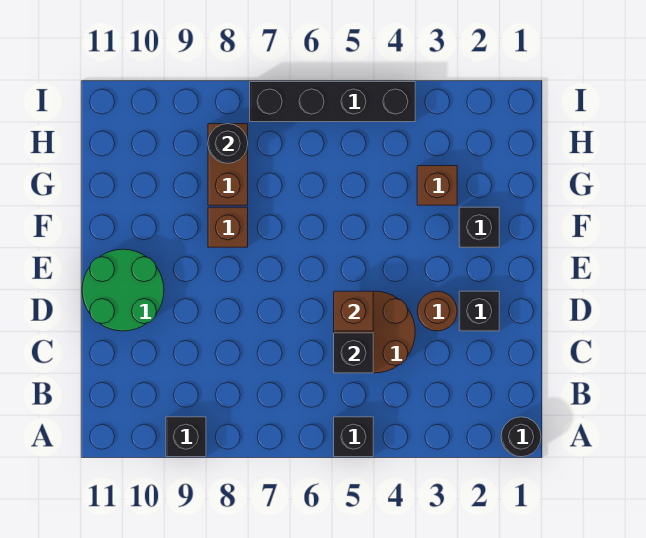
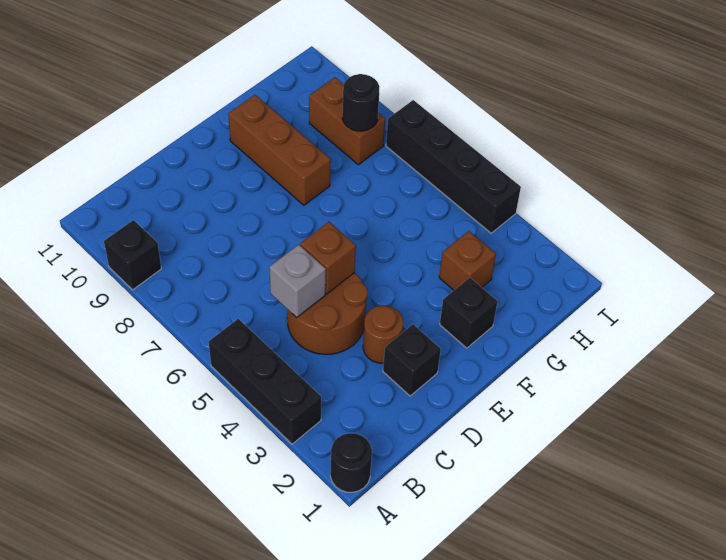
black brick A5 level 1 -> black brick A3:A5 level 1
black brick C5 level 2 -> grey brick C5 level 2
green round brick D10:E11 level 1 -> none
brown brick F8 level 1 -> brown brick F8:F10 level 1
brown brick G8:H8 level 1 -> brown brick H8:H9 level 1

